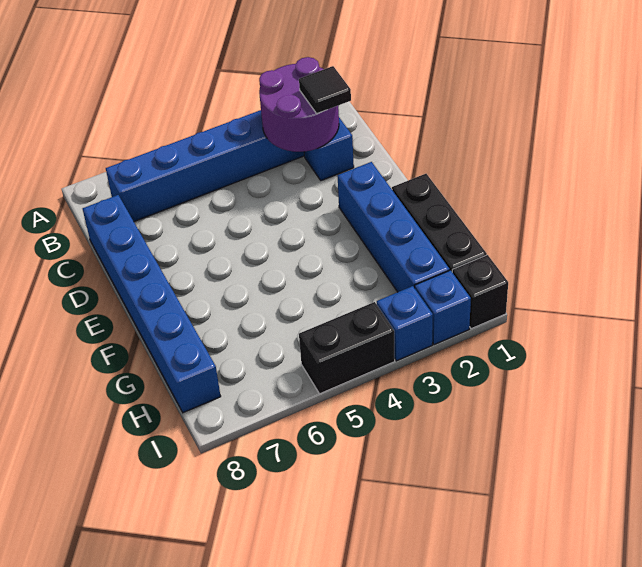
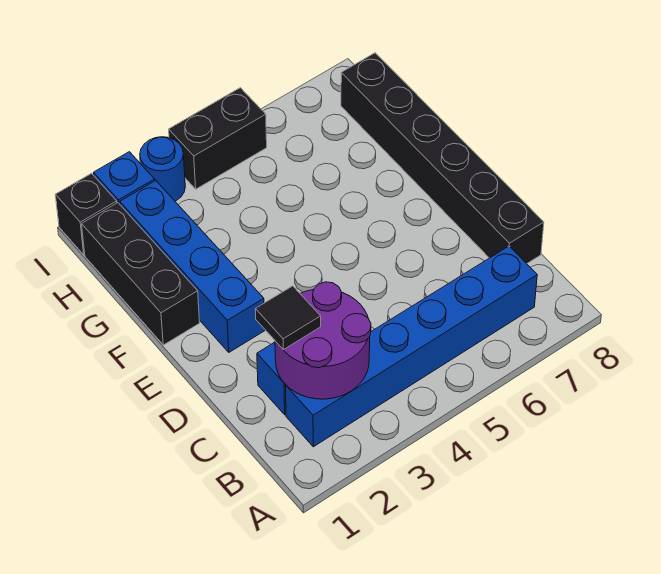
blue brick C8:H8 level 1 -> black brick C8:H8 level 1
blue brick I3 level 1 -> blue round brick I3 level 1

